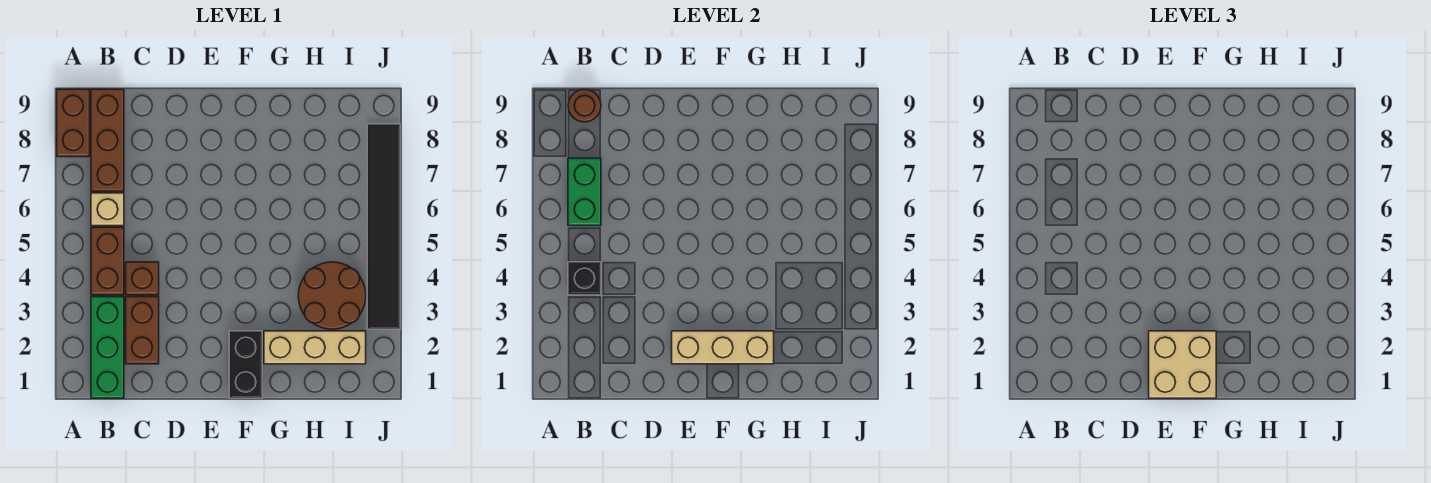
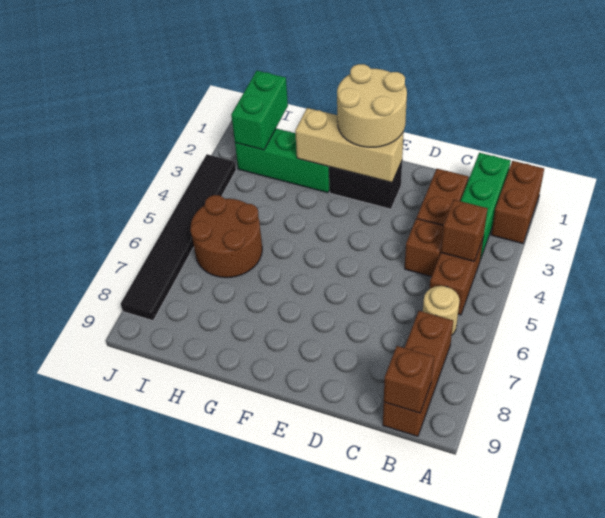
brown brick A8:A9 level 1 -> brown brick A1:A2 level 1
black brick B4 level 2 -> brown brick B4 level 2
tan brick B6 level 1 -> tan round brick B6 level 1
green brick B6:B7 level 2 -> green brick I1:I2 level 2
brown round brick B9 level 2 -> brown brick B9 level 2
tan brick E1:F2 level 3 -> tan round brick E1:F2 level 3
black brick F1:F2 level 1 -> black brick E2:F2 level 1
tan brick G2:I2 level 1 -> green brick G2:I2 level 1
brown round brick H3:I4 level 1 -> brown round brick H5:I6 level 1

